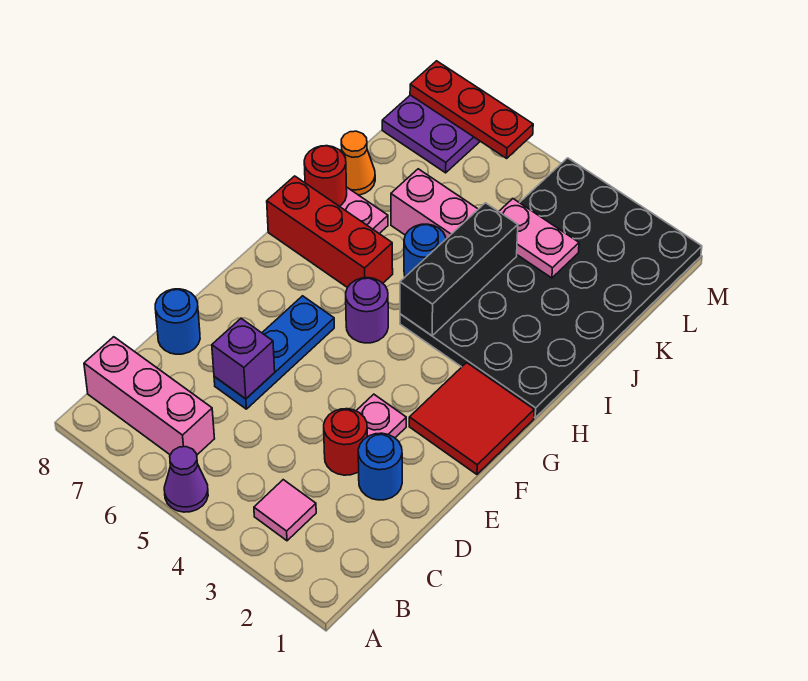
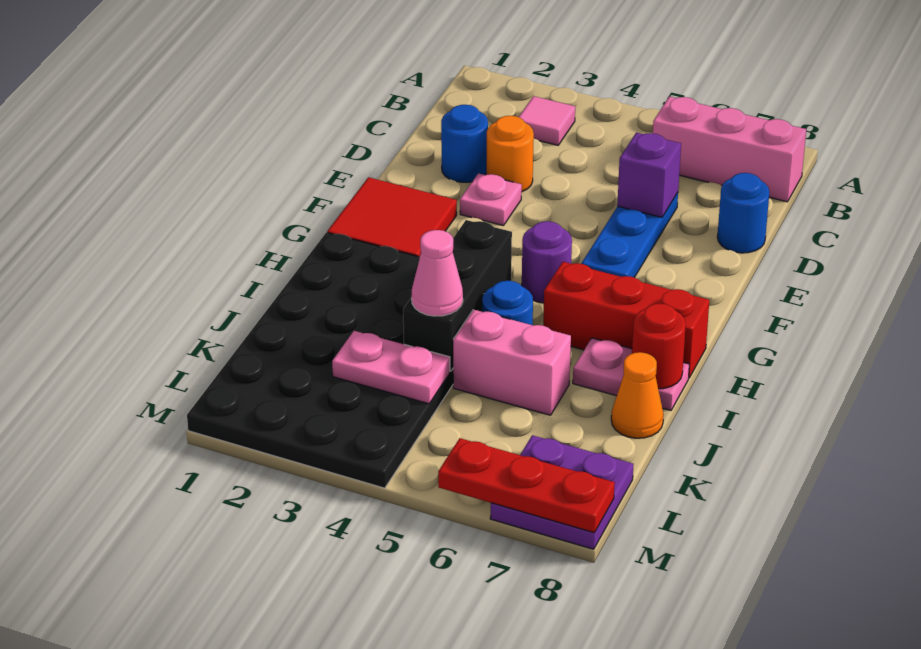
purple cone A5 level 1 -> none
red round brick D3 level 1 -> orange round brick D3 level 1
none -> pink cone J4 level 3

